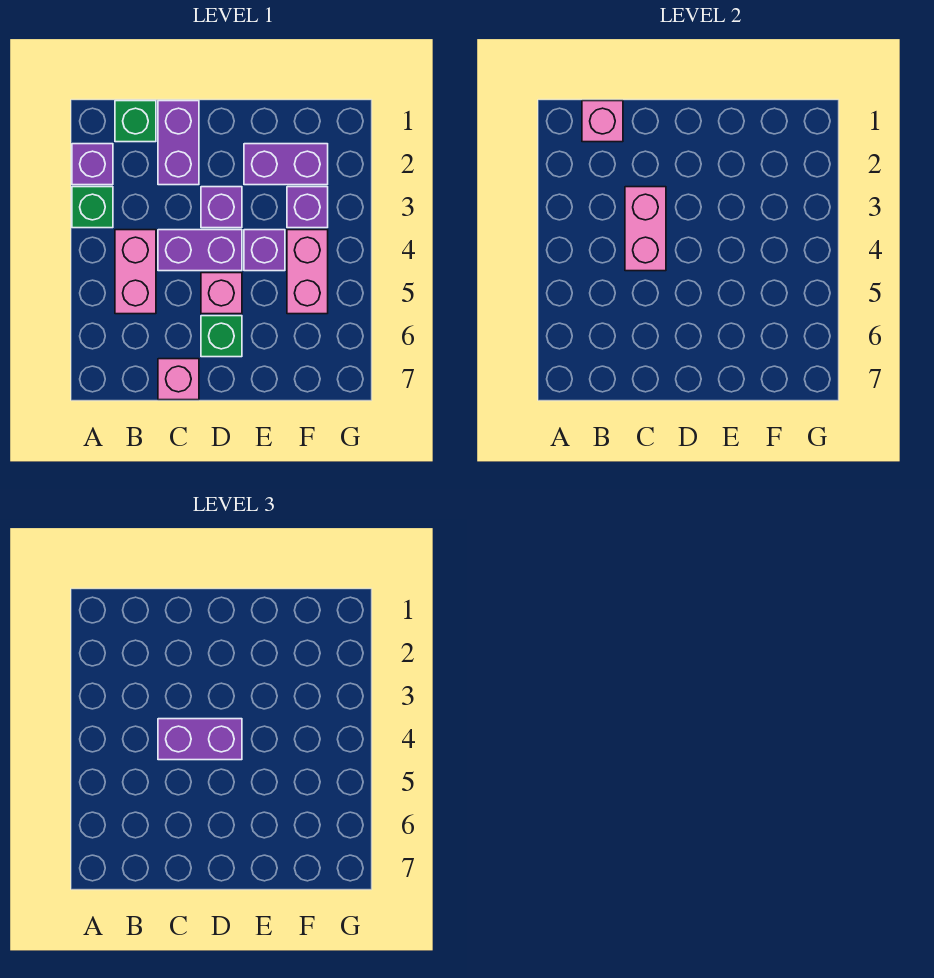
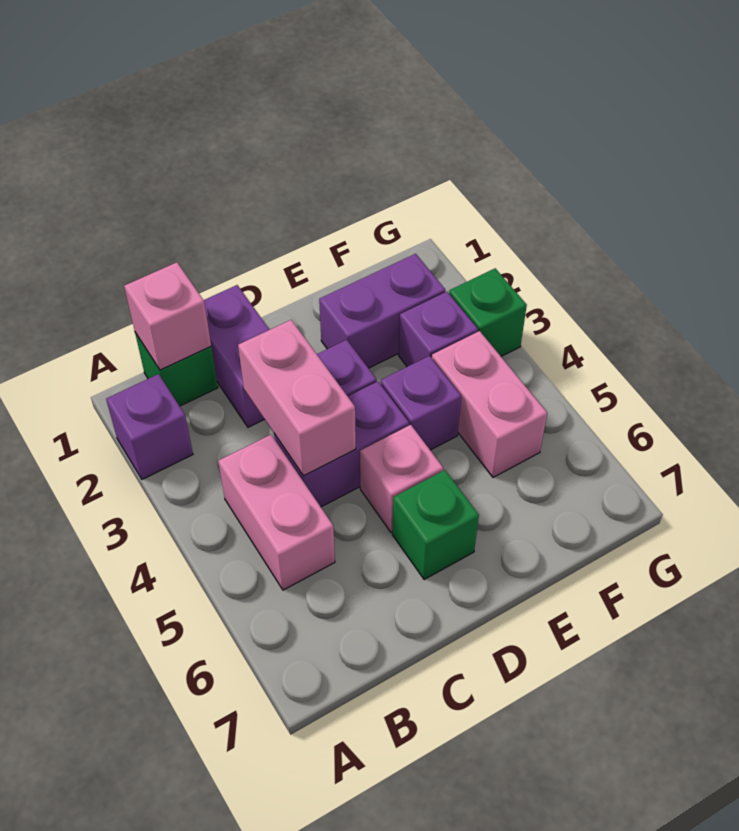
green brick A3 level 1 -> green brick G3 level 1
purple brick C4:D4 level 3 -> none
pink brick C7 level 1 -> none

